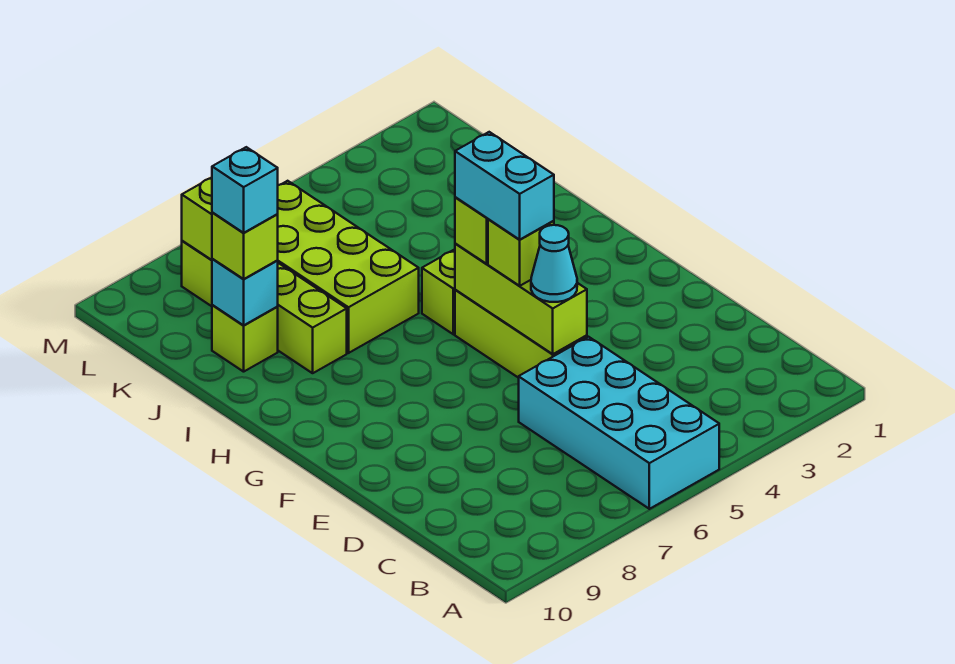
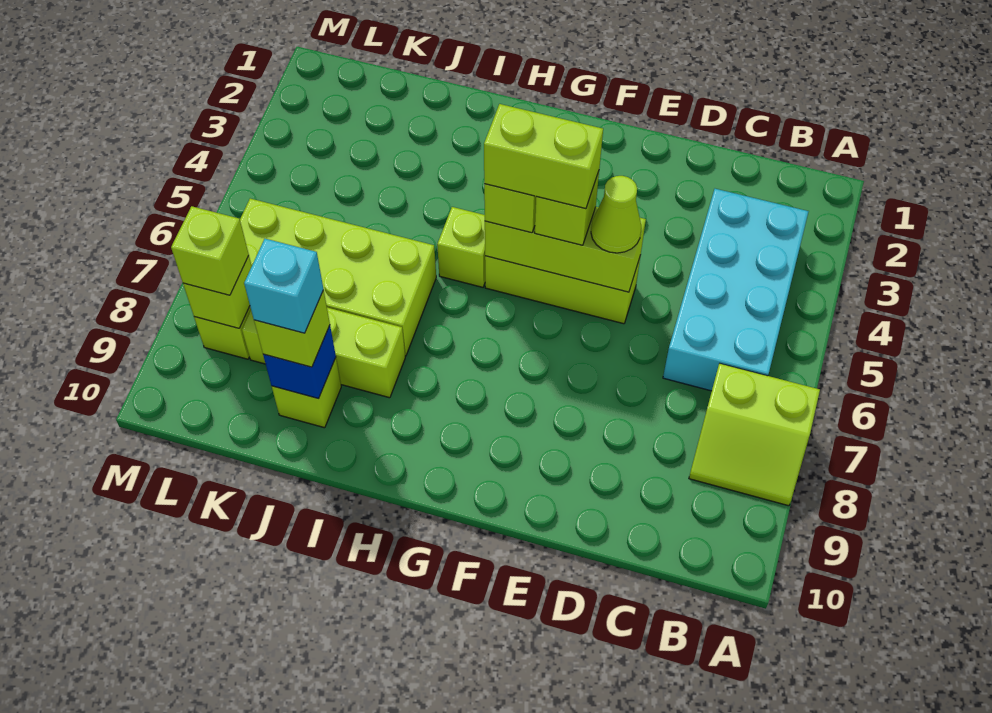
cyan brick A5:D6 level 1 -> cyan brick B3:C6 level 1
none -> lime slope A7:B8 level 1 top 7
cyan cone E5 level 3 -> lime cone E5 level 3
cyan brick F5:G5 level 4 -> lime brick F5:G5 level 4
cyan brick J9 level 2 -> blue brick J9 level 2
none -> lime brick L8 level 3

